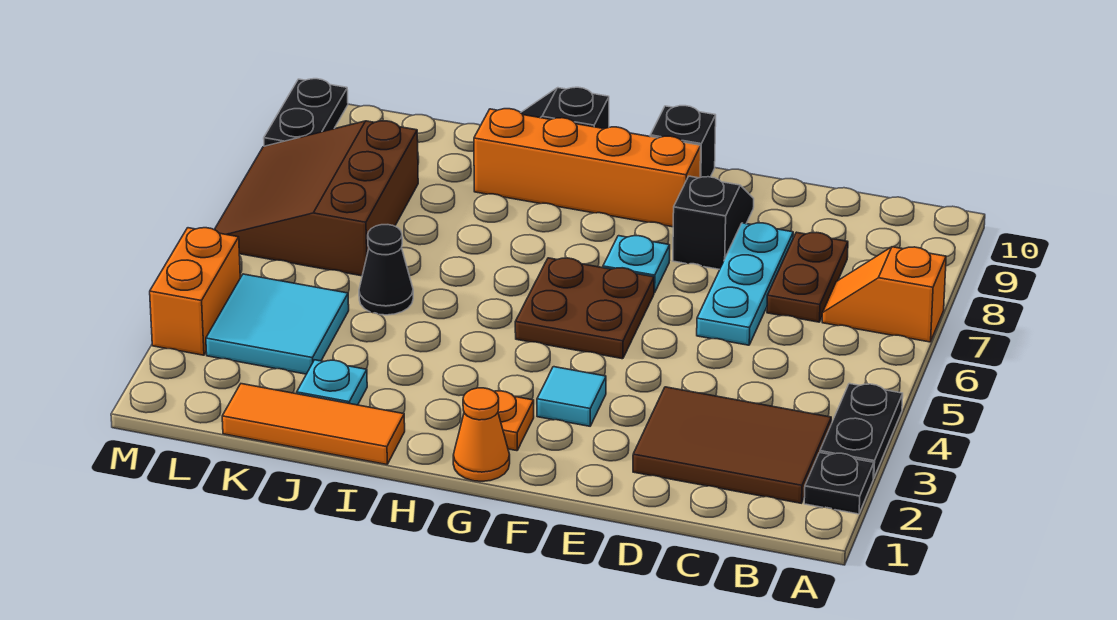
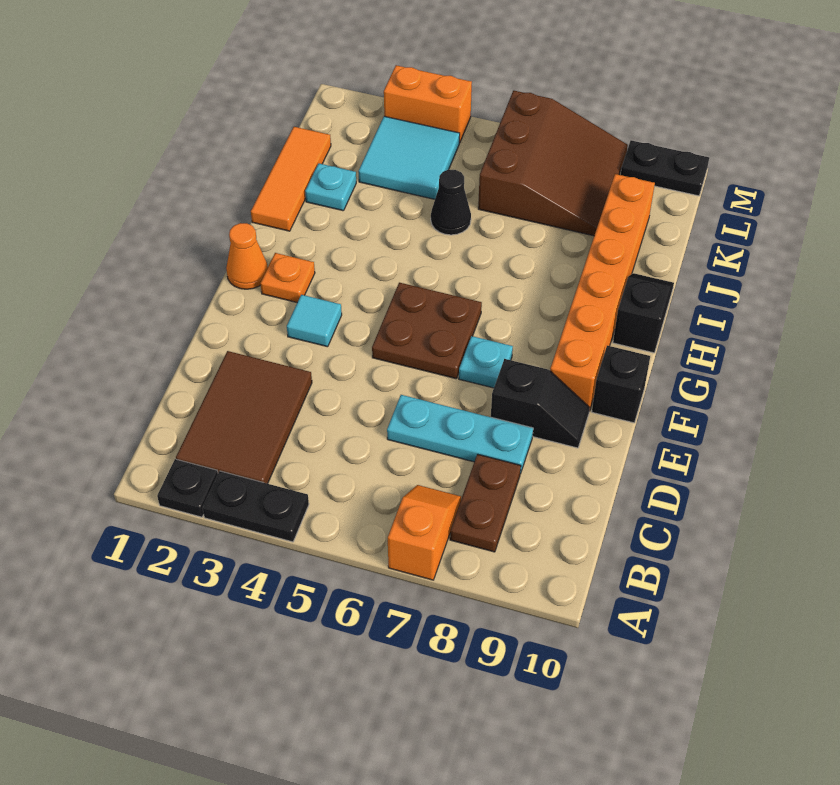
brown plate C7:C8 level 1 -> brown plate B8:C8 level 1
orange brick F9:I9 level 1 -> orange brick F9:K9 level 1
brown slope K6:M8 level 1 top K -> brown slope K6:M8 level 1 top 6

